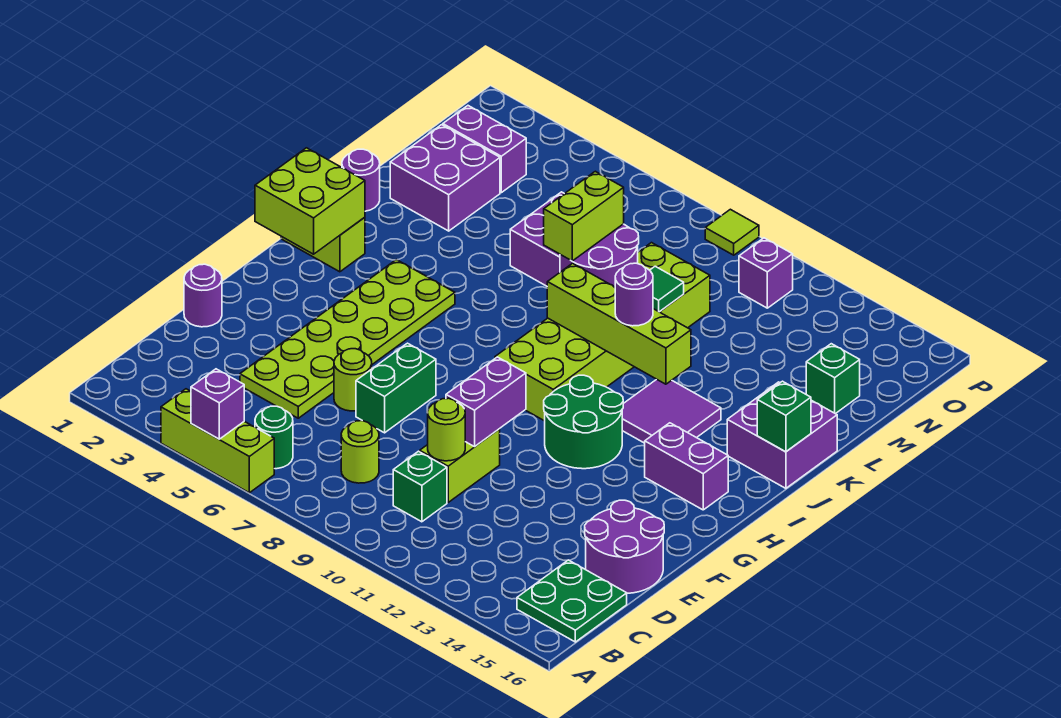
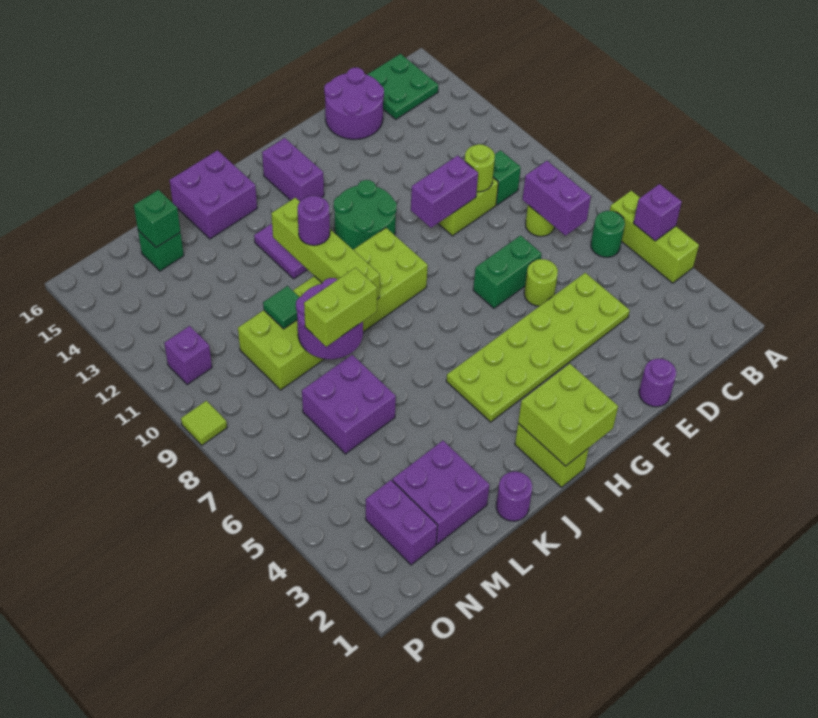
none -> purple brick C7:C8 level 2
green brick J16 level 2 -> green brick M15 level 2

